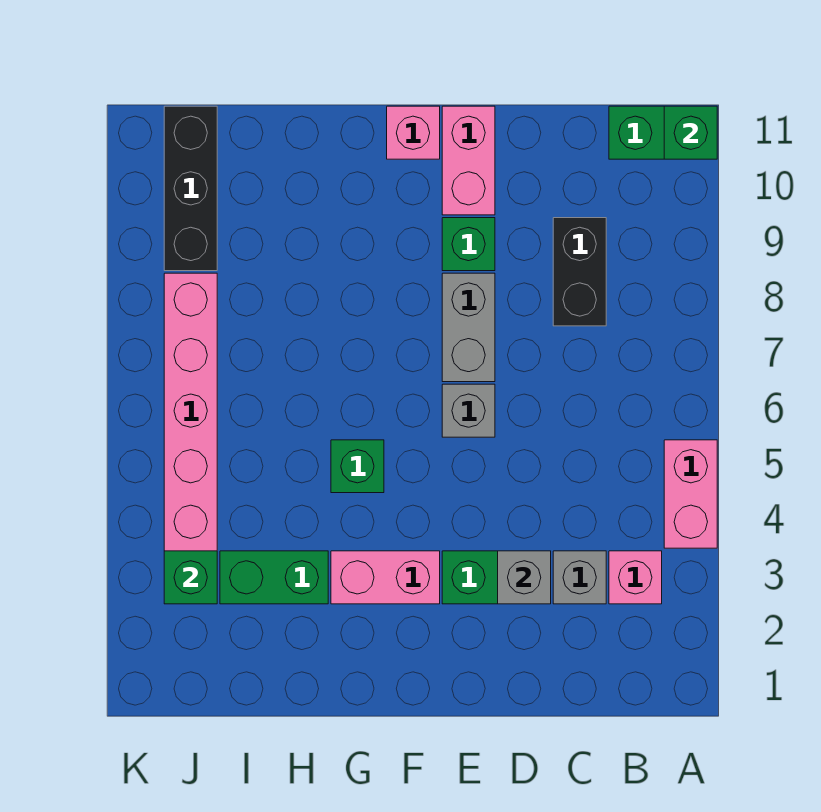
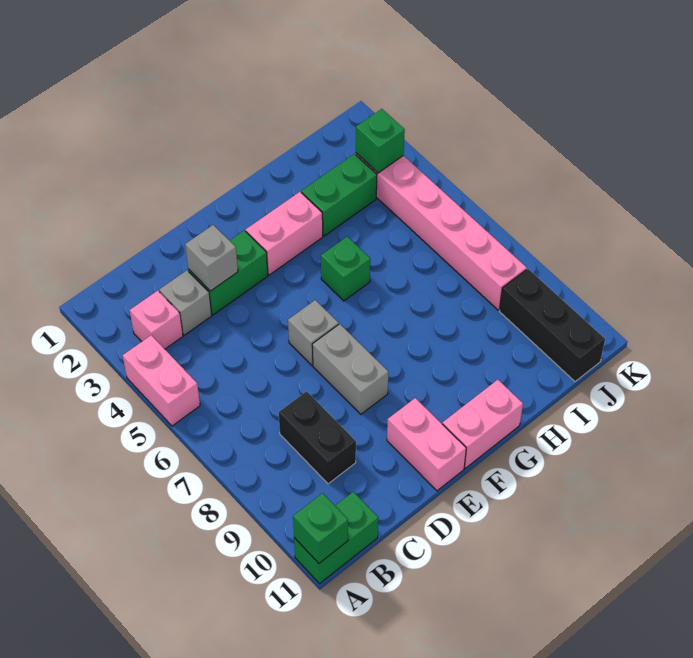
green brick E9 level 1 -> none
pink brick F11 level 1 -> pink brick F11:G11 level 1

